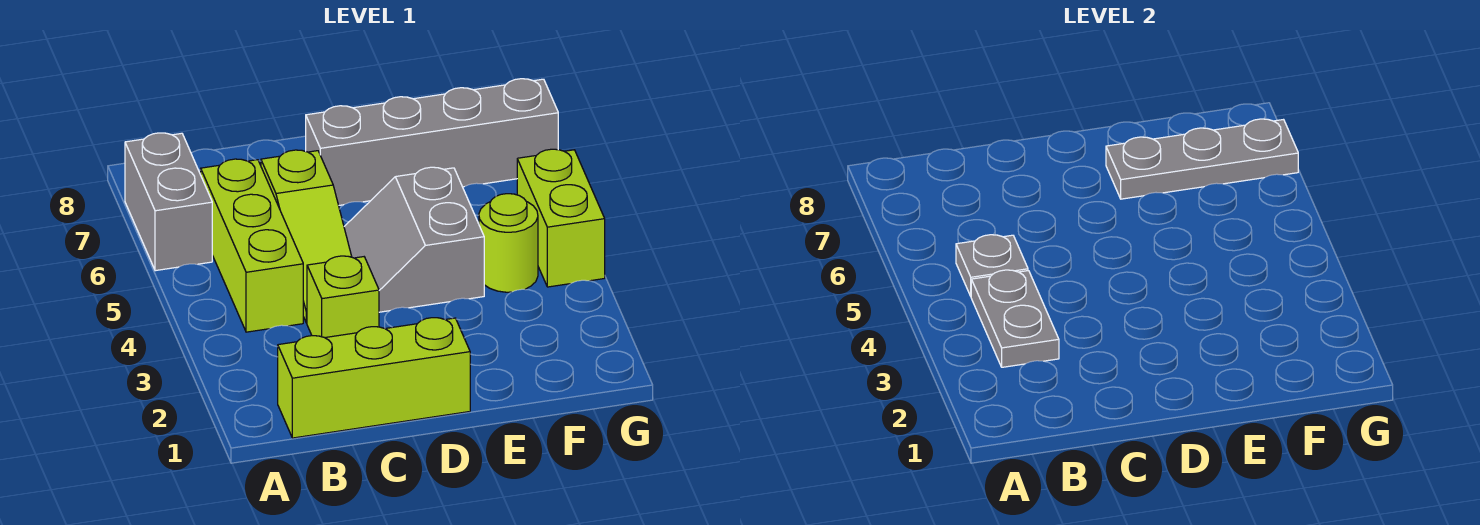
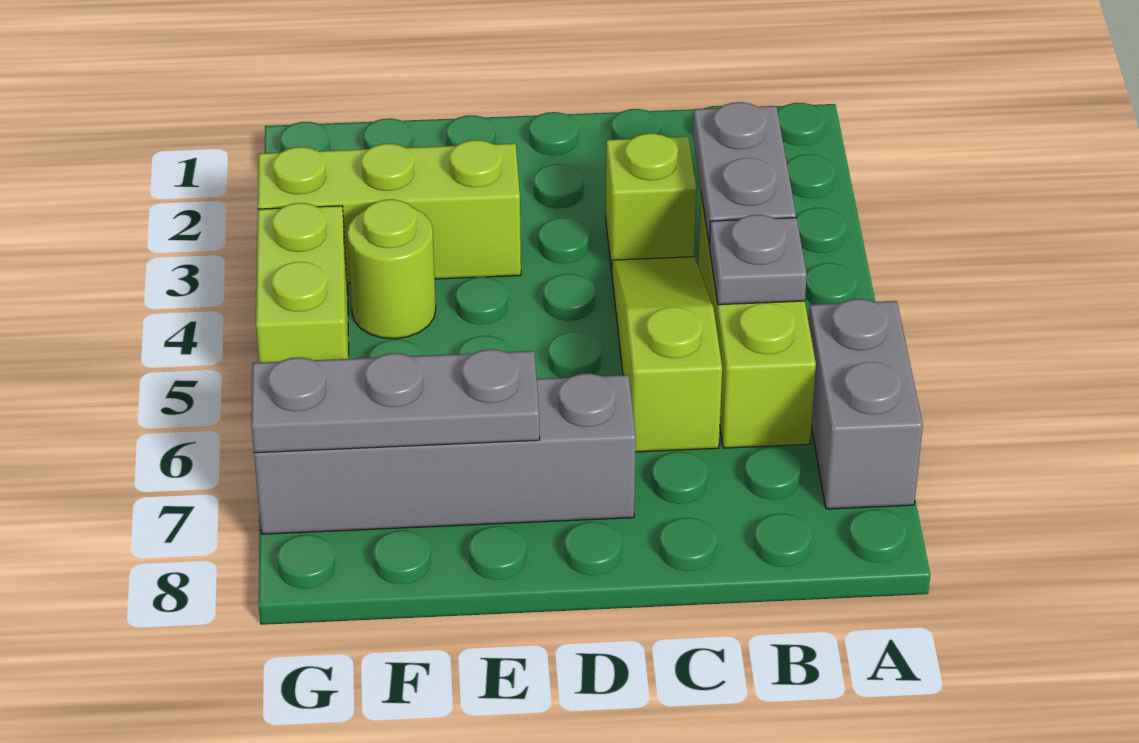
lime brick B1:D1 level 1 -> lime brick E3:G3 level 1
grey slope D4:E5 level 1 top E -> none

